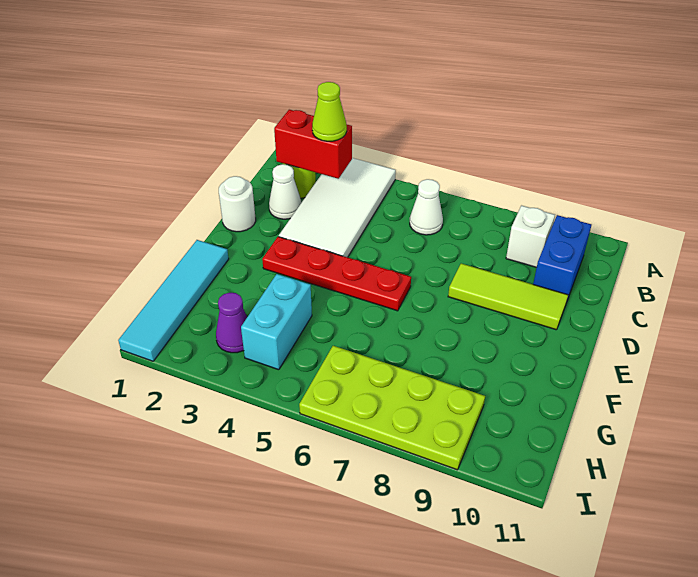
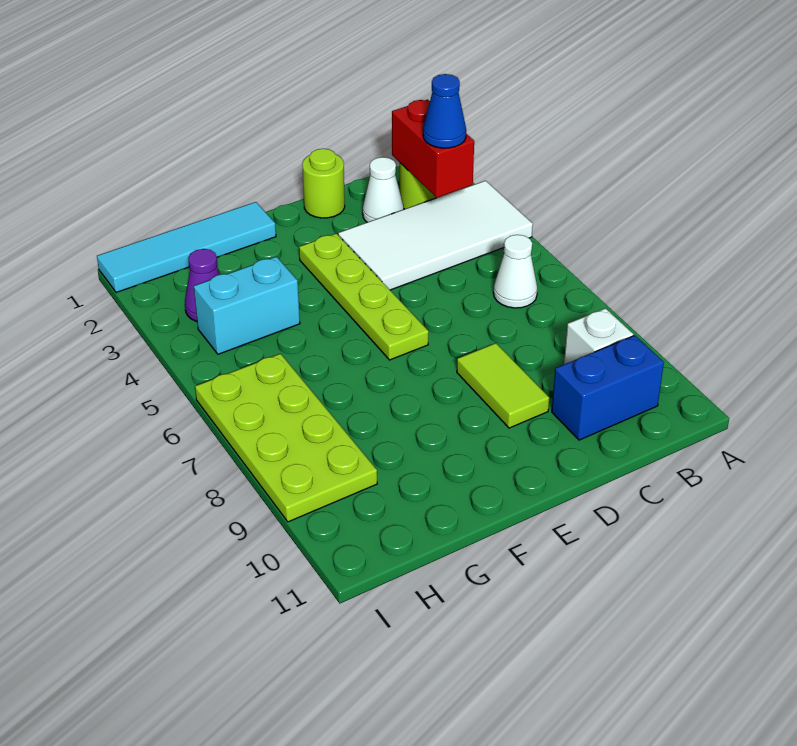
lime cone B3 level 3 -> blue cone B3 level 3
white round brick D1 level 1 -> lime round brick D1 level 1
lime tile D8:D10 level 1 -> lime tile D8:D9 level 1
red plate E3:E6 level 1 -> lime plate E3:E6 level 1

